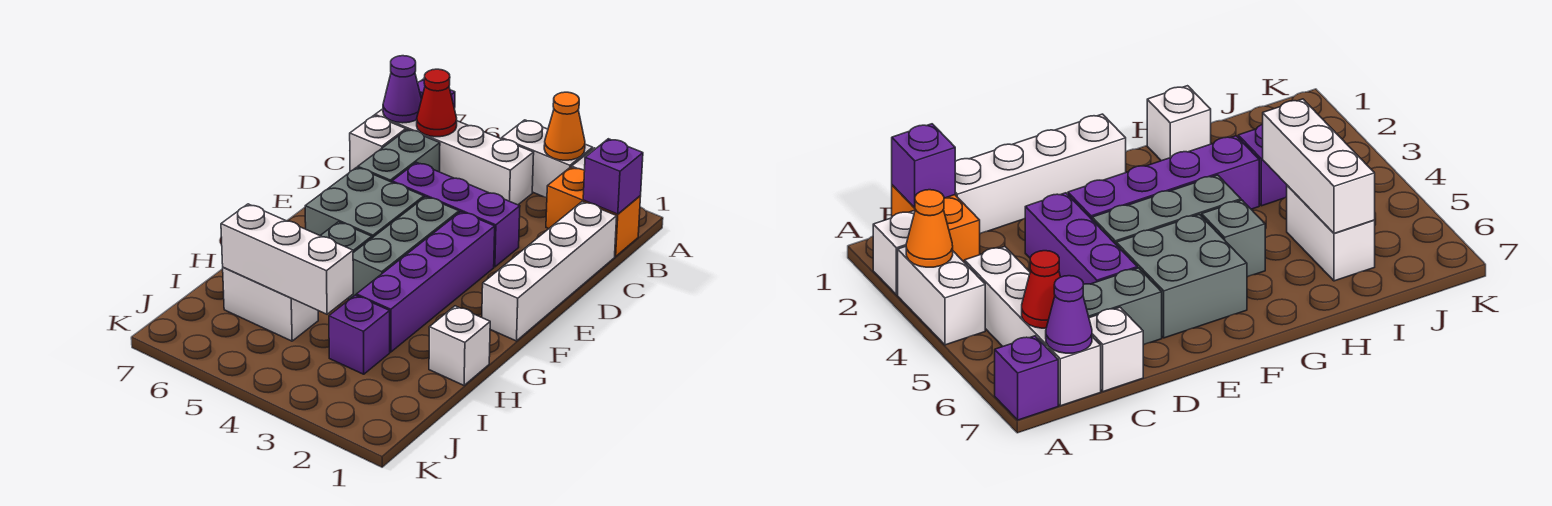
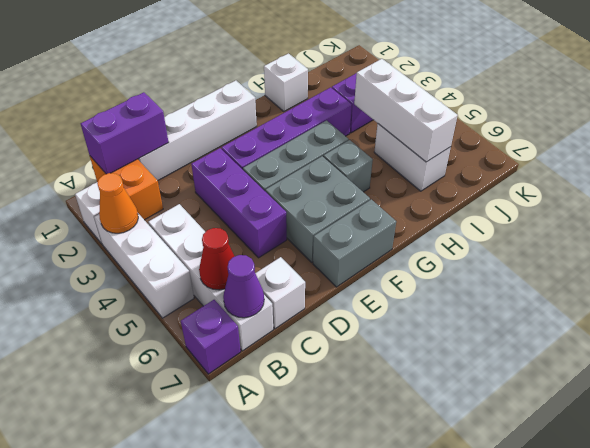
white brick A3:A4 level 1 -> white brick A3:A5 level 1
purple brick B1 level 2 -> purple brick B1:C1 level 2
grey brick C6:D6 level 1 -> grey brick E7:F7 level 1

